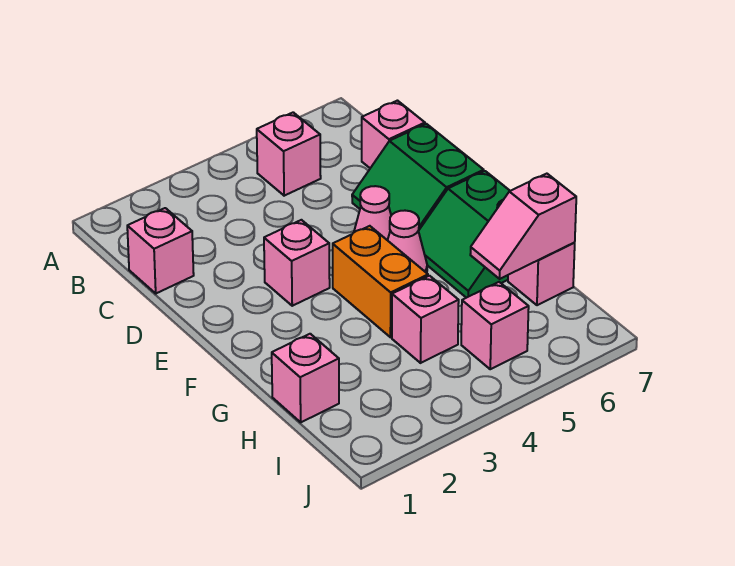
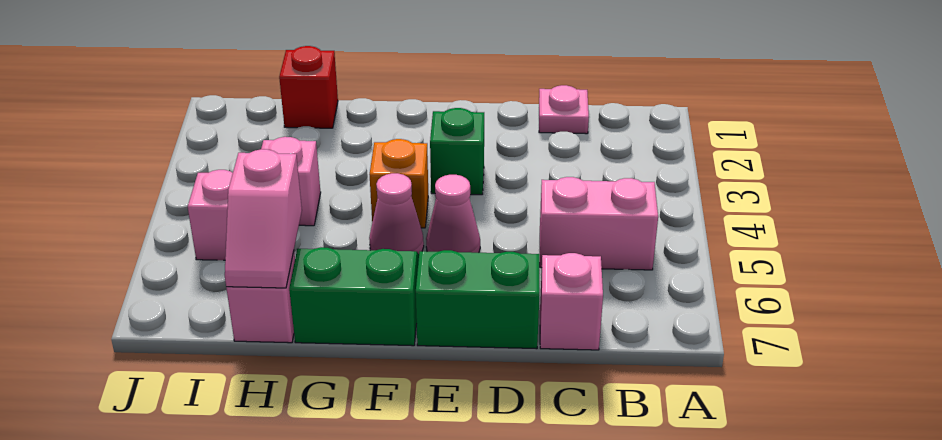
pink brick B5 level 1 -> pink brick B5:C5 level 1
pink brick C1 level 1 -> pink plate C1 level 1
pink brick E3 level 1 -> green brick E3 level 1
orange brick F4:G4 level 1 -> orange brick F4 level 1
pink brick H1 level 1 -> red brick H1 level 1
pink slope H6:H7 level 2 top 7 -> pink slope H6:H7 level 2 top 6

